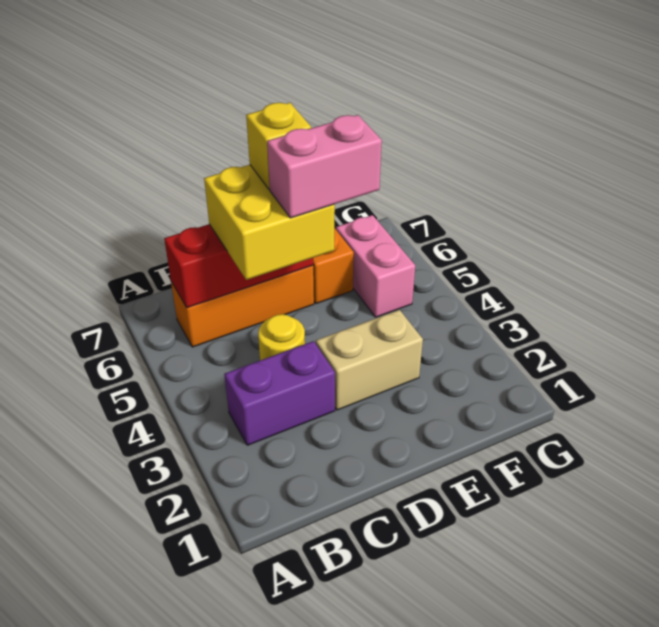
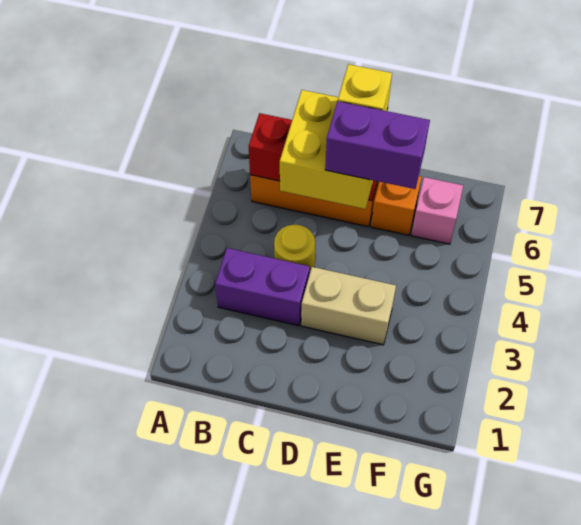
pink brick D5:E5 level 4 -> purple brick D5:E5 level 4
pink brick F5:F6 level 1 -> pink brick F6 level 1

